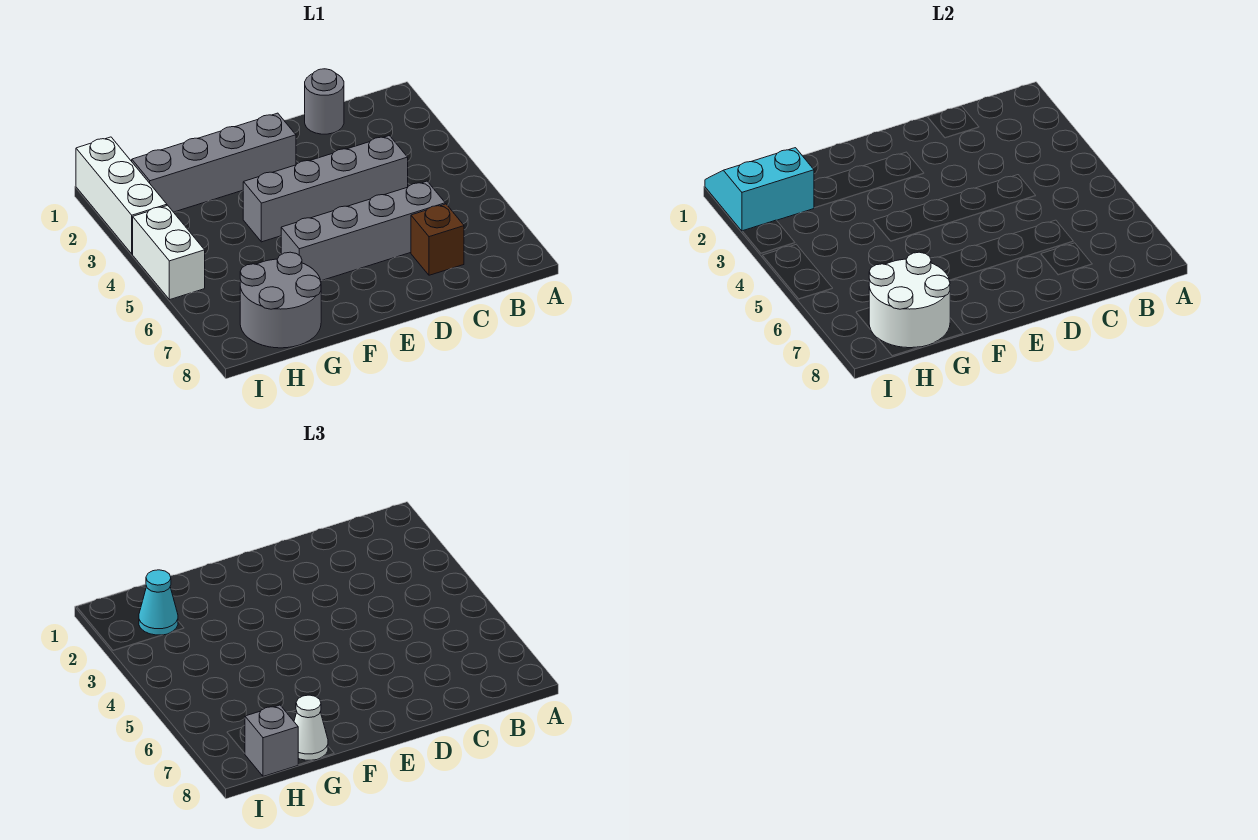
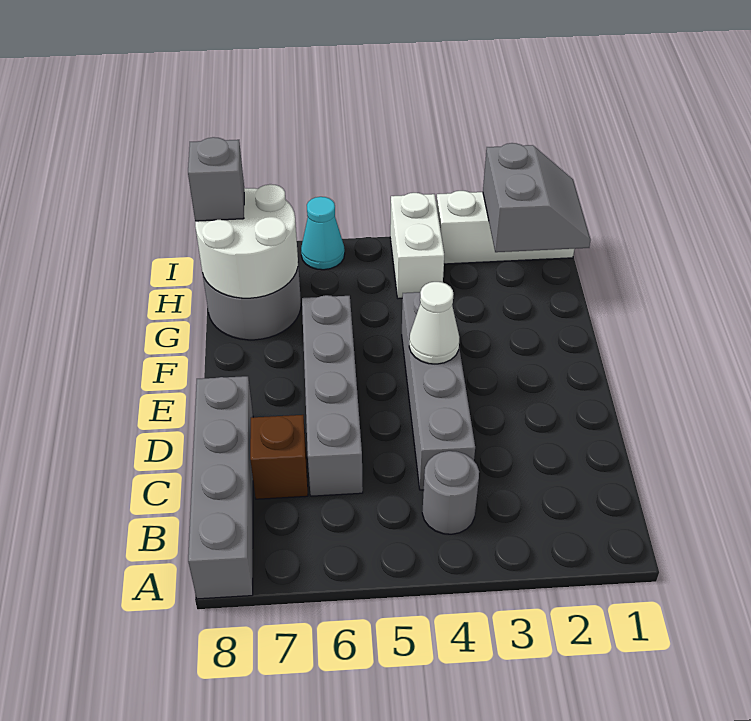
grey round brick C1 level 1 -> grey round brick B4 level 1
grey brick E2:H2 level 1 -> grey brick A8:D8 level 1
white cone G8 level 3 -> white cone E4 level 2
cyan slope H1:I2 level 2 top 2 -> grey slope H1:I2 level 2 top 2
cyan cone H2 level 3 -> cyan cone I6 level 1
white brick I4:I5 level 1 -> white brick H4:I4 level 1

